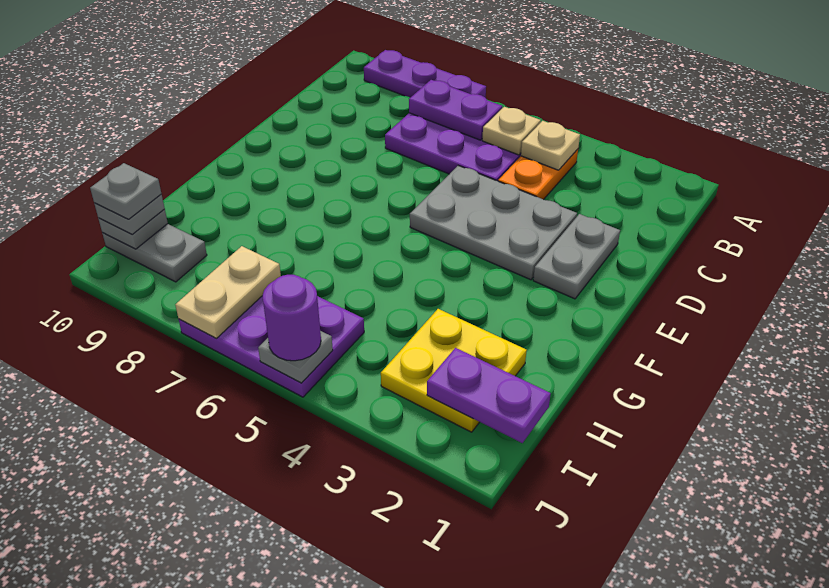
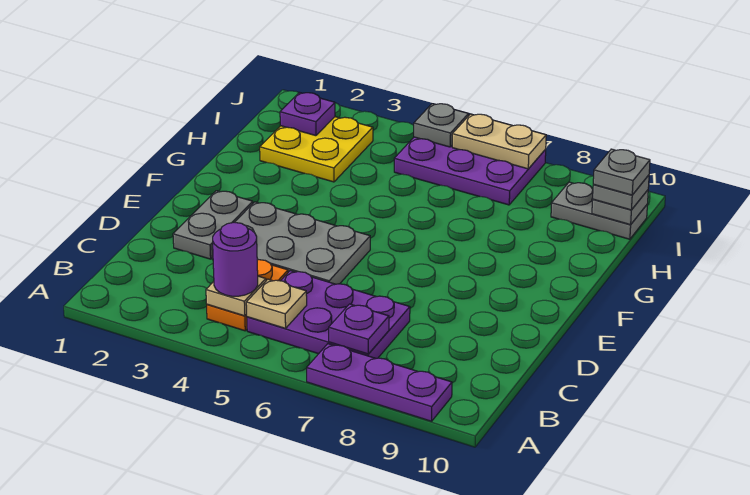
purple plate B6:B7 level 2 -> purple plate B7 level 2
purple plate I1:I2 level 2 -> purple plate I2 level 2
tan plate I7:J7 level 2 -> tan plate J6:J7 level 2
purple round brick J5 level 3 -> purple round brick B4 level 3

